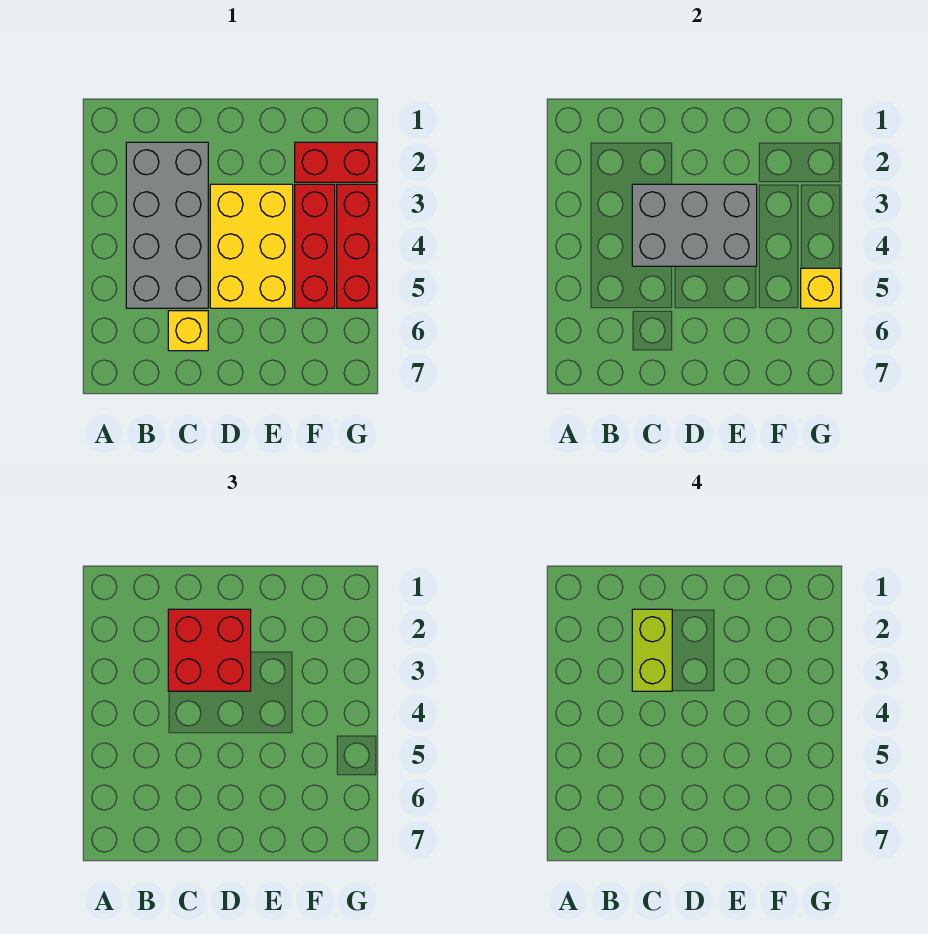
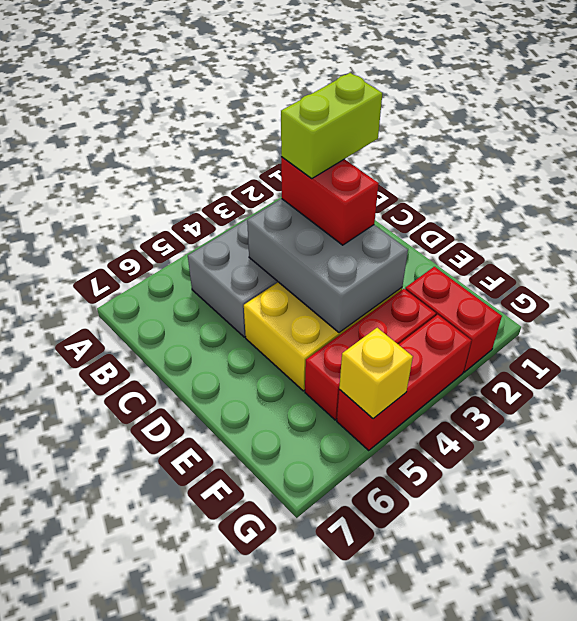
red brick C2:D3 level 3 -> red brick C3:D3 level 3
yellow brick C6 level 1 -> none

